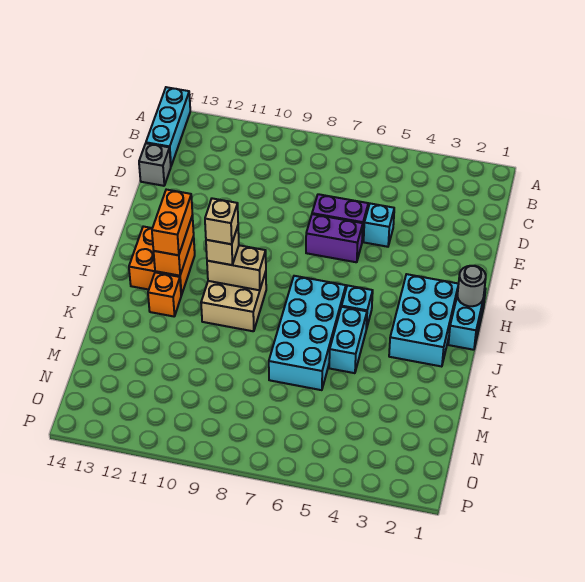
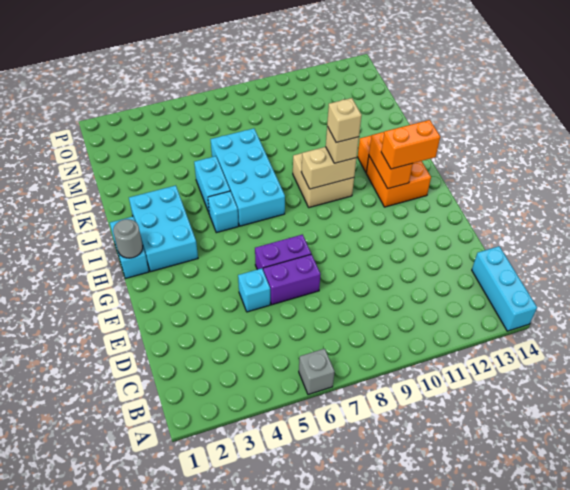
grey brick D14 level 1 -> grey brick A6 level 1
orange brick H12:I12 level 3 -> orange brick H12:H13 level 3

